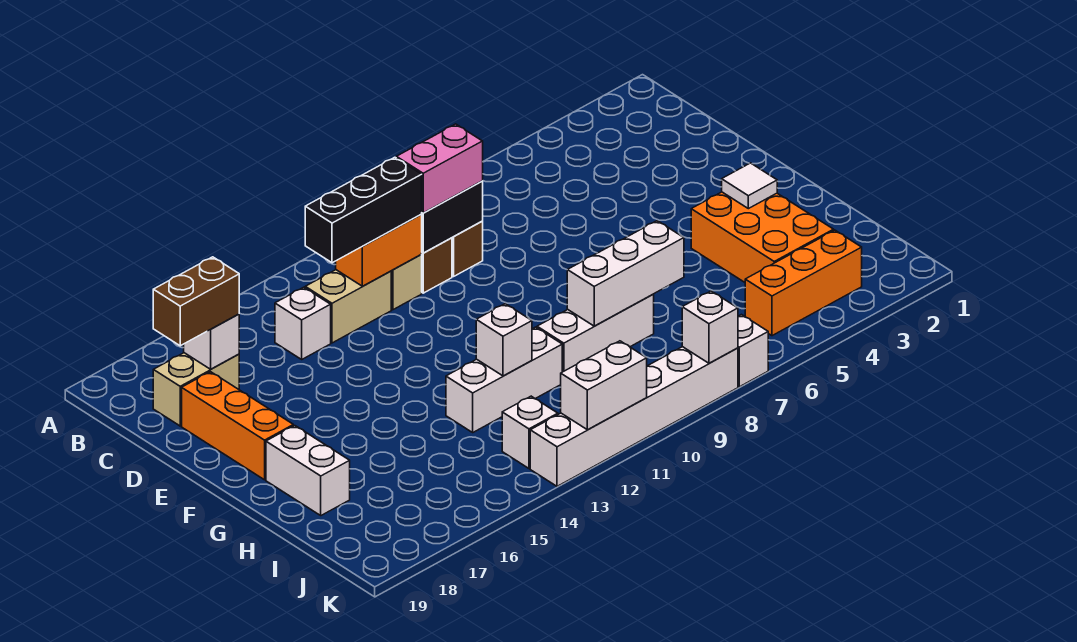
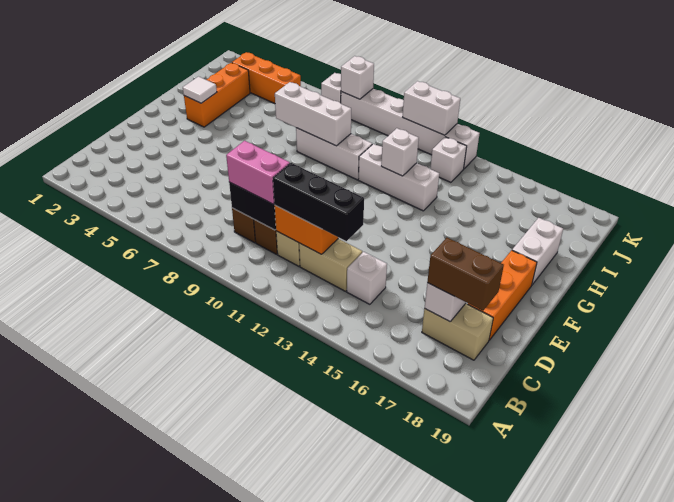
orange brick G3:I4 level 1 -> orange brick G3:I3 level 1

